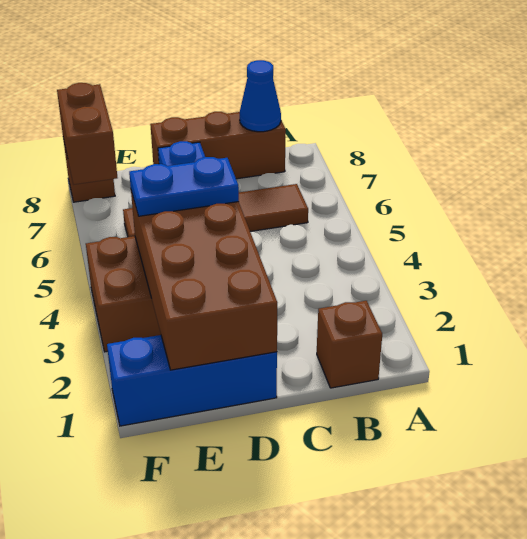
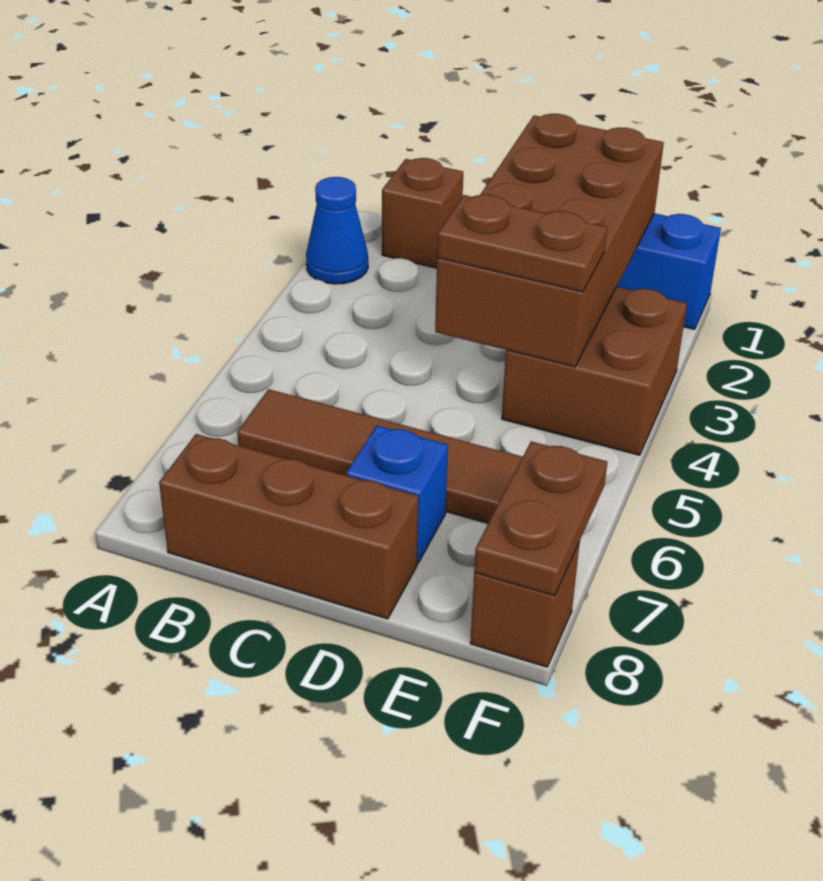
blue cone B8 level 2 -> blue cone A2 level 1
blue plate D4:E4 level 3 -> brown plate D4:E4 level 3
brown brick F7:F8 level 2 -> brown plate F7:F8 level 2

